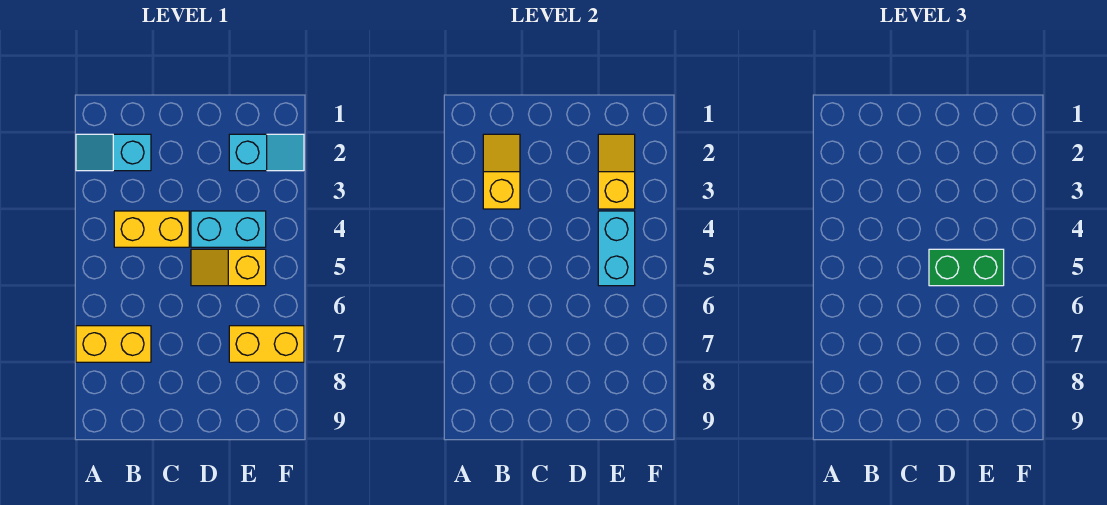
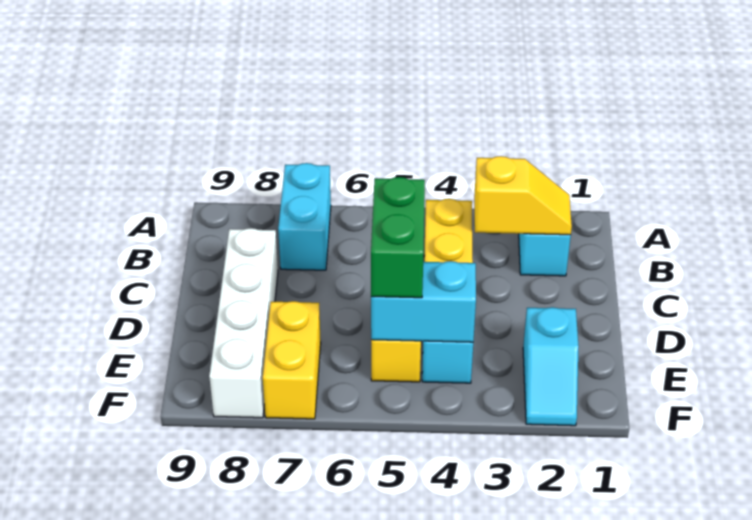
yellow brick A7:B7 level 1 -> cyan brick A7:B7 level 1
none -> white brick C8:F8 level 1
yellow slope E2:E3 level 2 top 3 -> none

